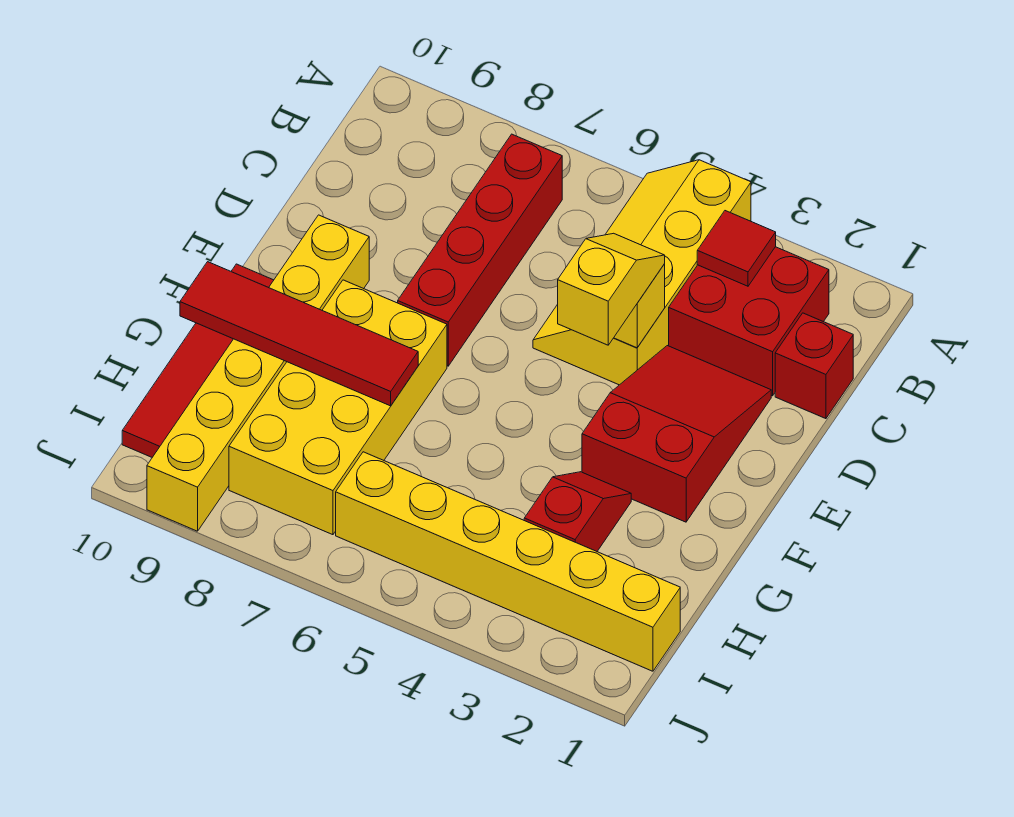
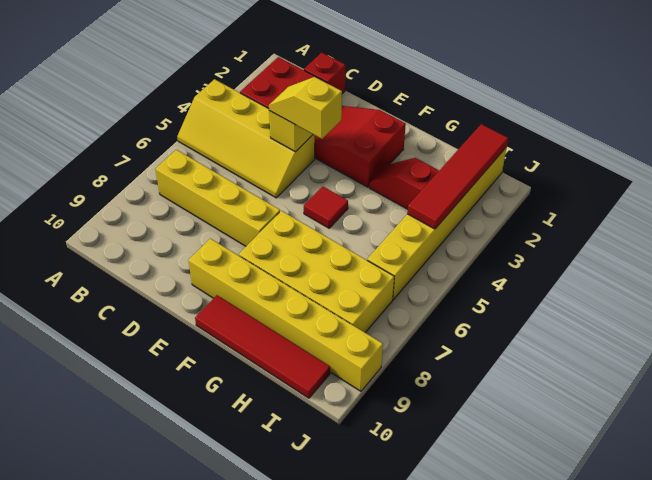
red tile B3 level 2 -> red tile F5 level 1
red brick B7:E7 level 1 -> yellow brick B7:E7 level 1
red tile G7:G10 level 2 -> red tile I1:I4 level 2

